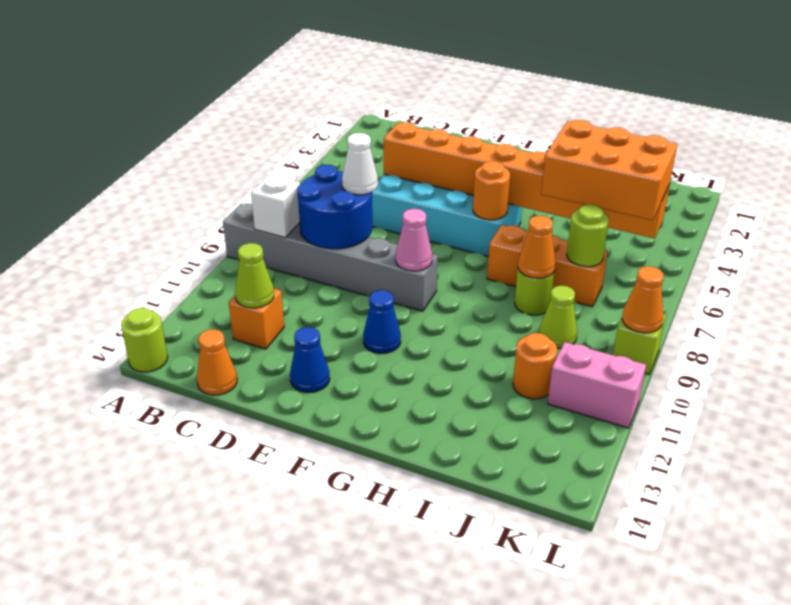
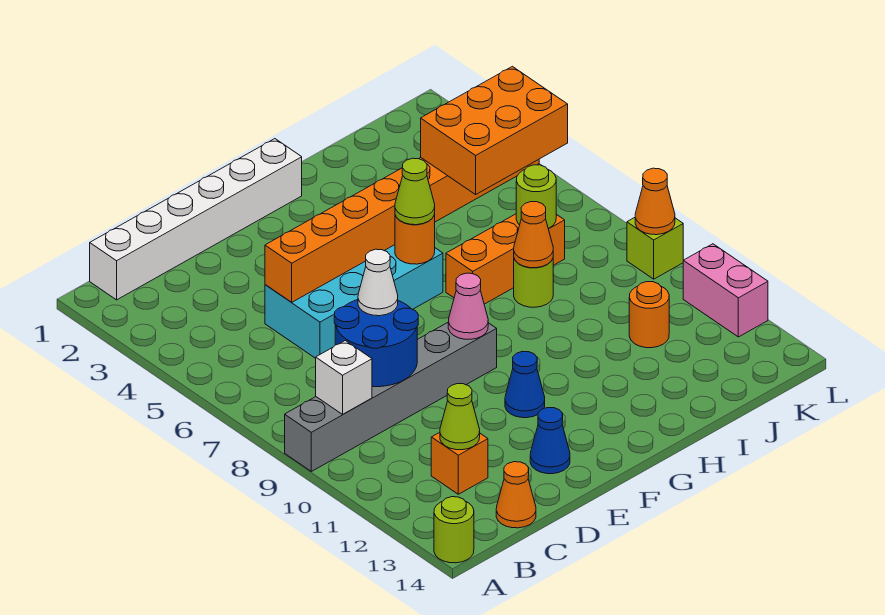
none -> white brick B1:G1 level 1
lime cone J9 level 1 -> lime cone G6 level 3
pink brick K11:L11 level 1 -> pink brick L11:L12 level 1

